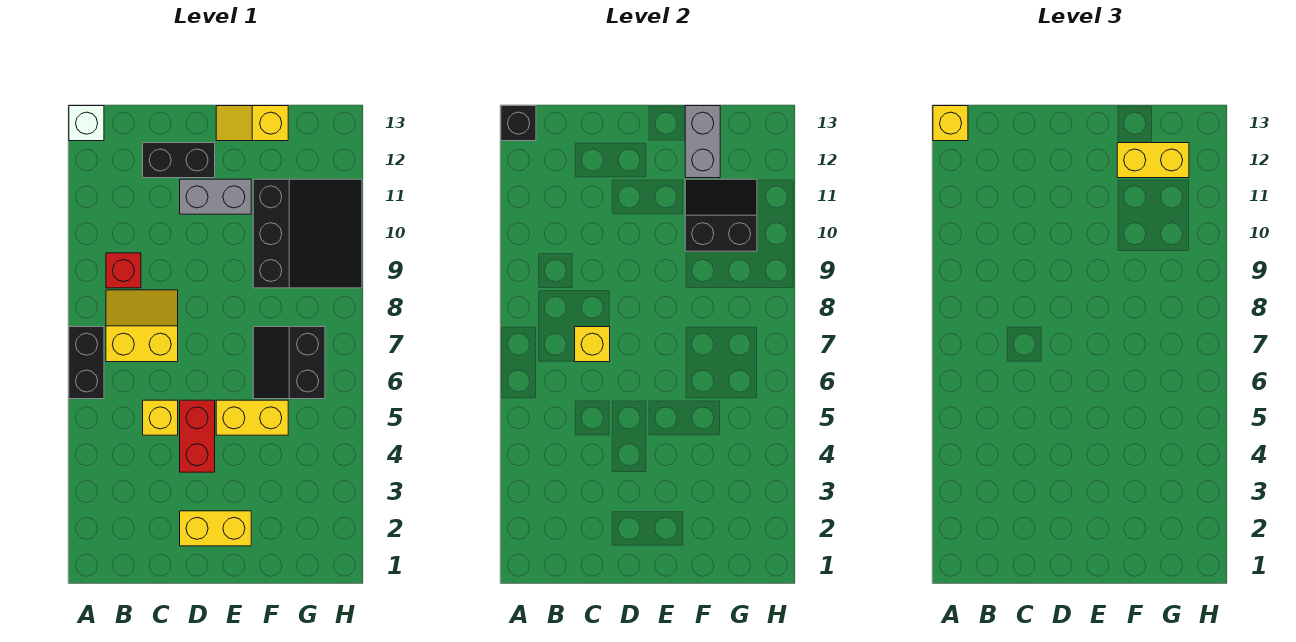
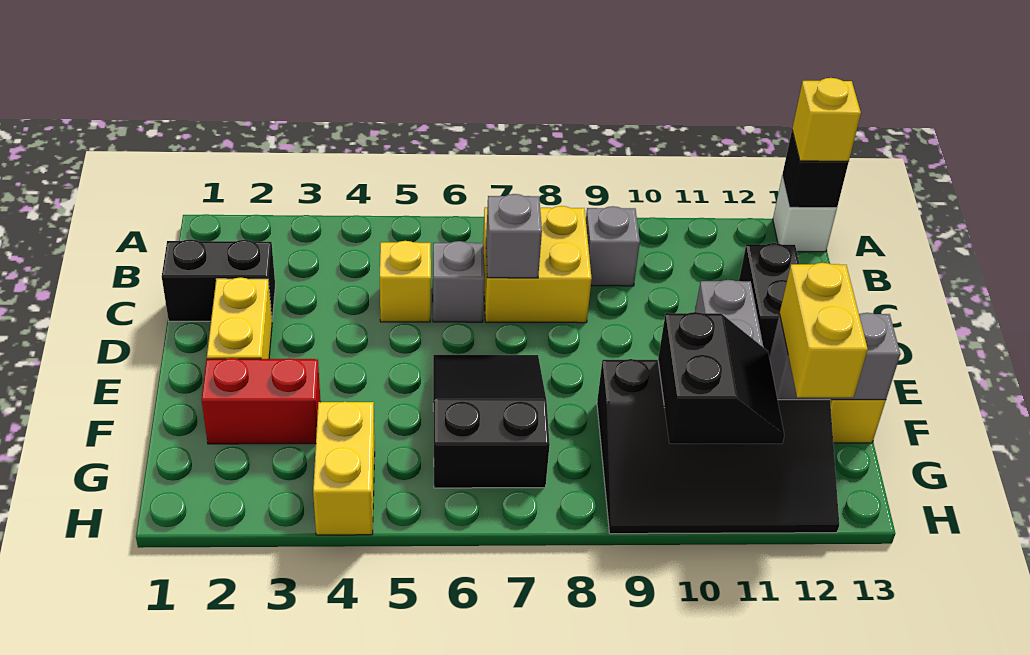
black brick A6:A7 level 1 -> black brick C1:C2 level 1
yellow slope B7:C8 level 1 top 7 -> yellow brick B7:C8 level 1
red brick B9 level 1 -> grey brick B9 level 1
none -> grey brick C6 level 1
yellow brick C7 level 2 -> grey brick C7 level 2
red brick D4:D5 level 1 -> red brick F2:F3 level 1
yellow brick E5:F5 level 1 -> yellow brick G4:H4 level 1
black slope F6:G7 level 1 top G -> black slope E6:G7 level 1 top G
black slope F9:H11 level 1 top F -> black slope F9:H12 level 1 top F

